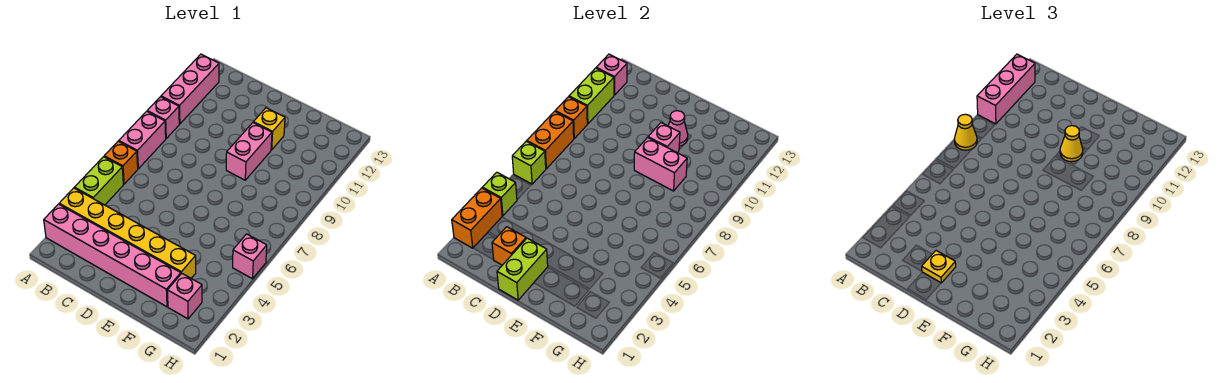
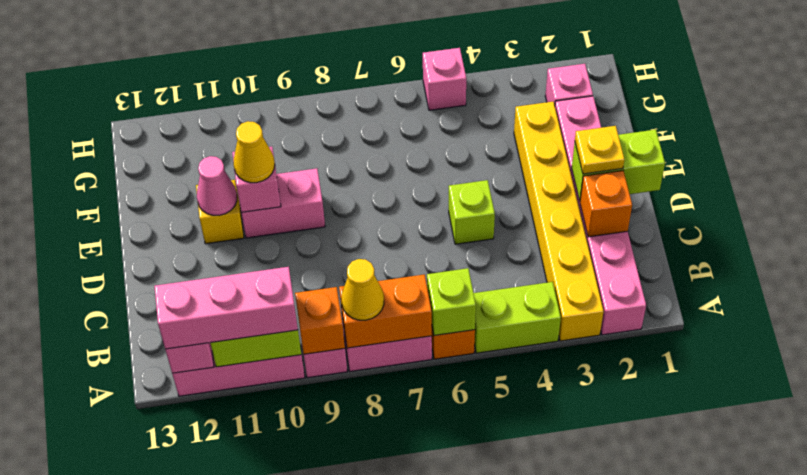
orange brick A2:A3 level 2 -> none
lime brick A4 level 2 -> lime brick D5 level 1
pink brick E9:F9 level 2 -> none

